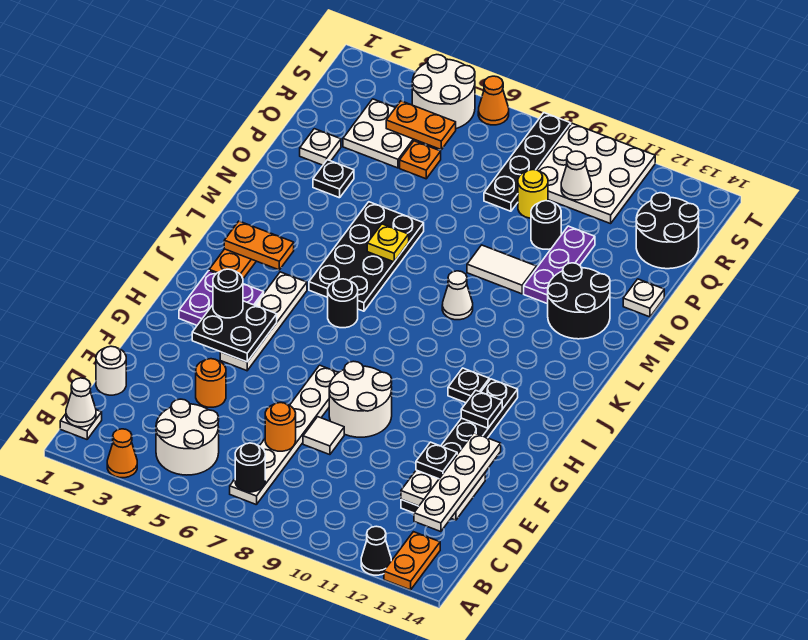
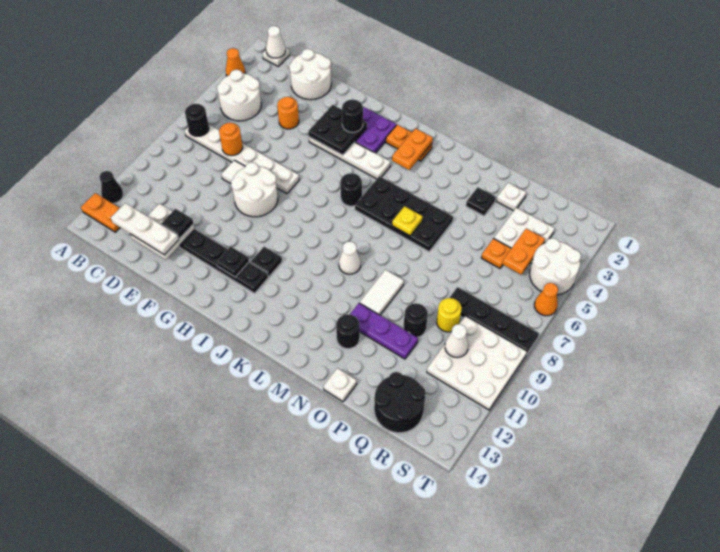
white plate C13:F13 level 3 -> white plate C13:E13 level 3
white round brick D1 level 1 -> white round brick D1:E2 level 1
black round brick M12:N13 level 1 -> black round brick N12 level 1

